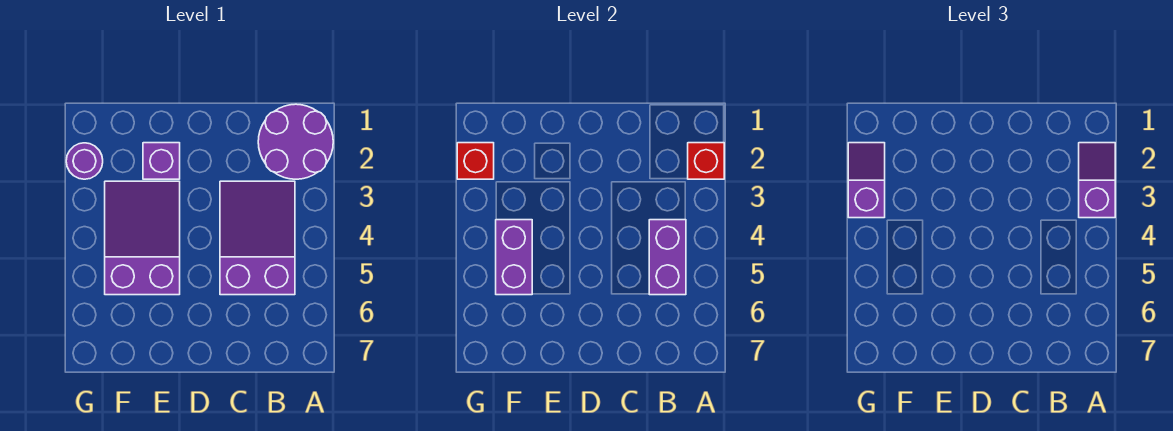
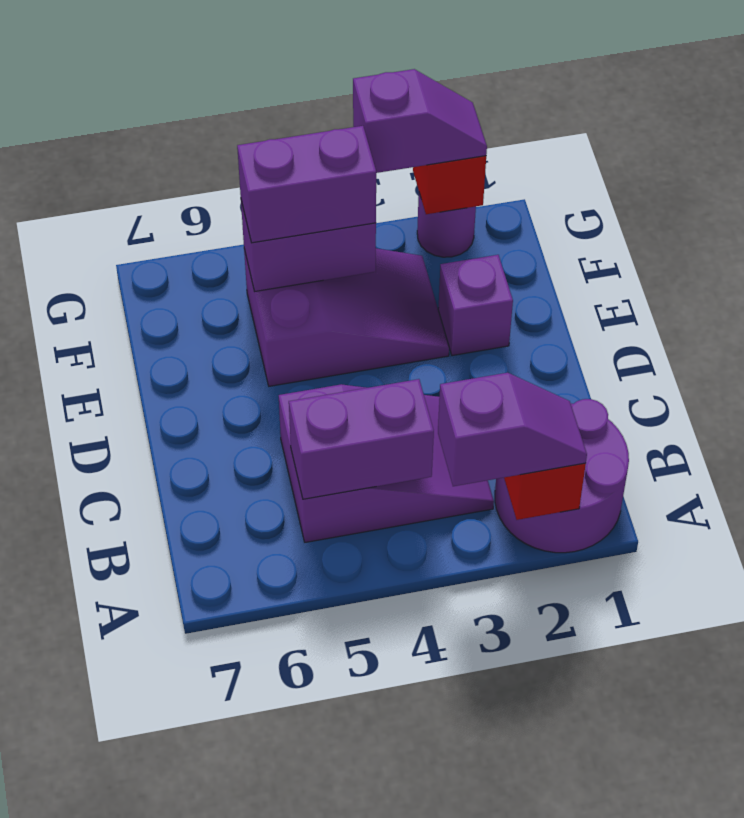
none -> purple brick F4:F5 level 3

